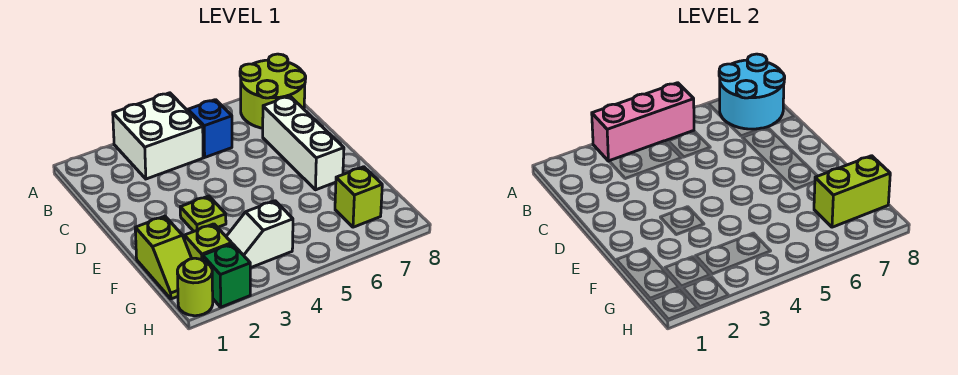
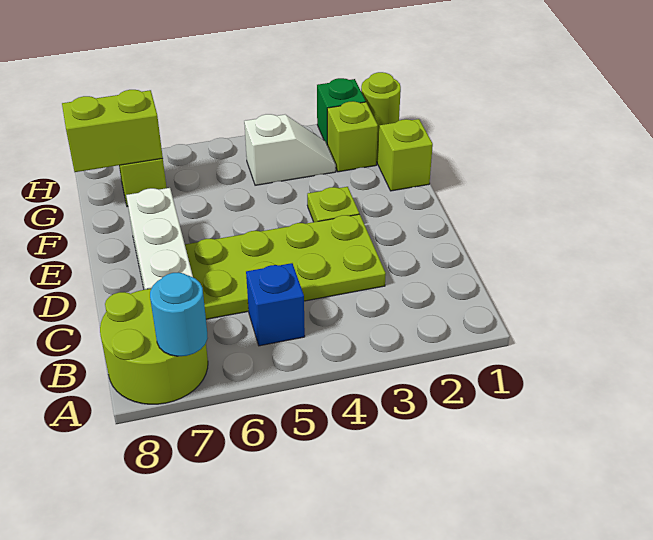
white brick A3:B4 level 1 -> none
pink brick A3:A5 level 2 -> none
cyan round brick A7:B8 level 2 -> cyan round brick A7 level 2
none -> lime plate C3:D6 level 1

